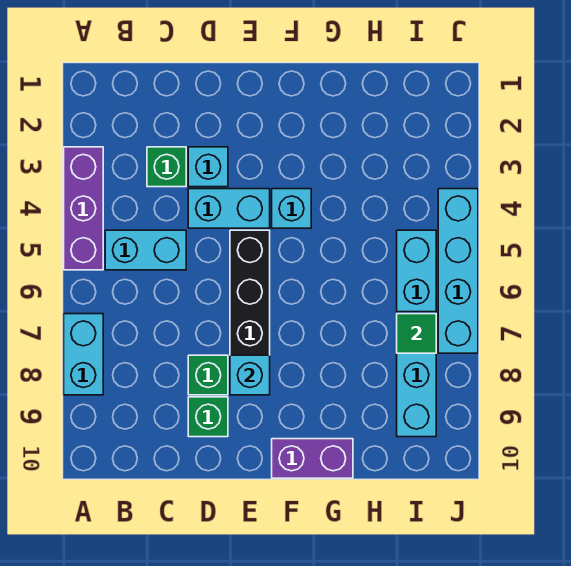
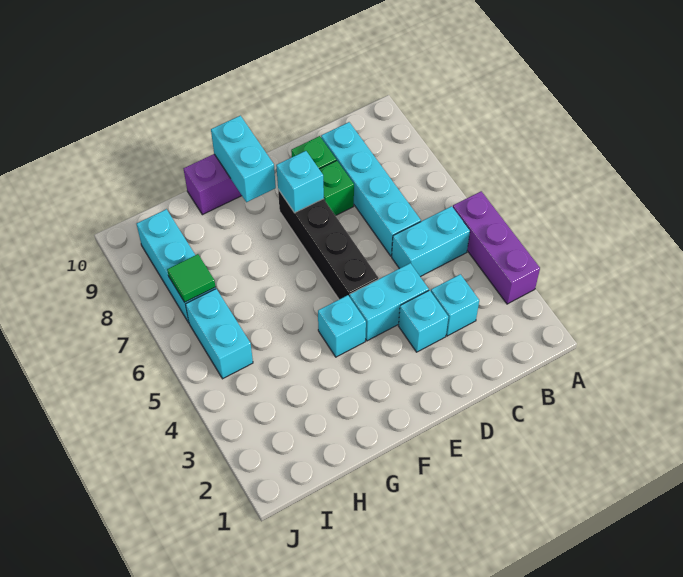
cyan brick A7:A8 level 1 -> cyan brick F9:F10 level 2
green brick C3 level 1 -> cyan brick C3 level 1
cyan brick J4:J7 level 1 -> cyan brick C6:C9 level 1

